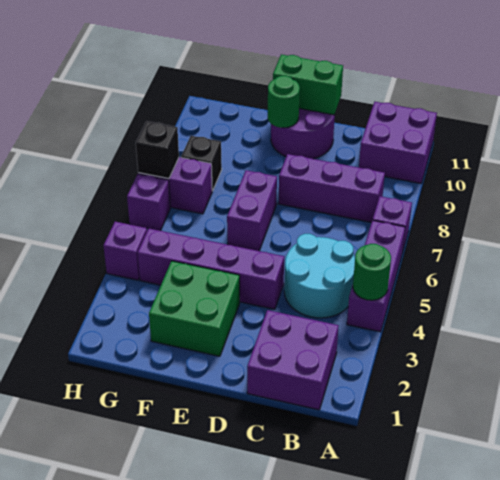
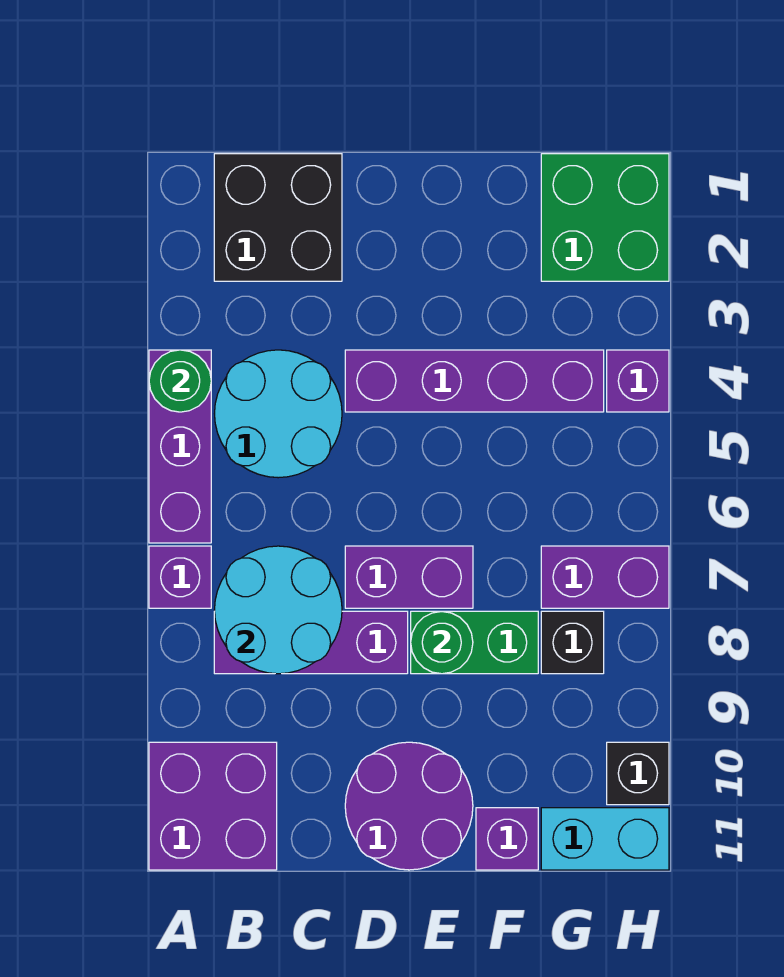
purple brick B1:C2 level 1 -> black brick B1:C2 level 1
none -> cyan round brick B7:C8 level 2
green brick D11:E11 level 2 -> green brick E8:F8 level 1
green brick E2:F3 level 1 -> green brick G1:H2 level 1
purple brick E6:E7 level 1 -> purple brick D7:E7 level 1
green round brick E10 level 2 -> green round brick E8 level 2
none -> cyan brick G11:H11 level 1
purple brick H6 level 1 -> purple brick F11 level 1
black brick H7 level 2 -> black brick H10 level 1

